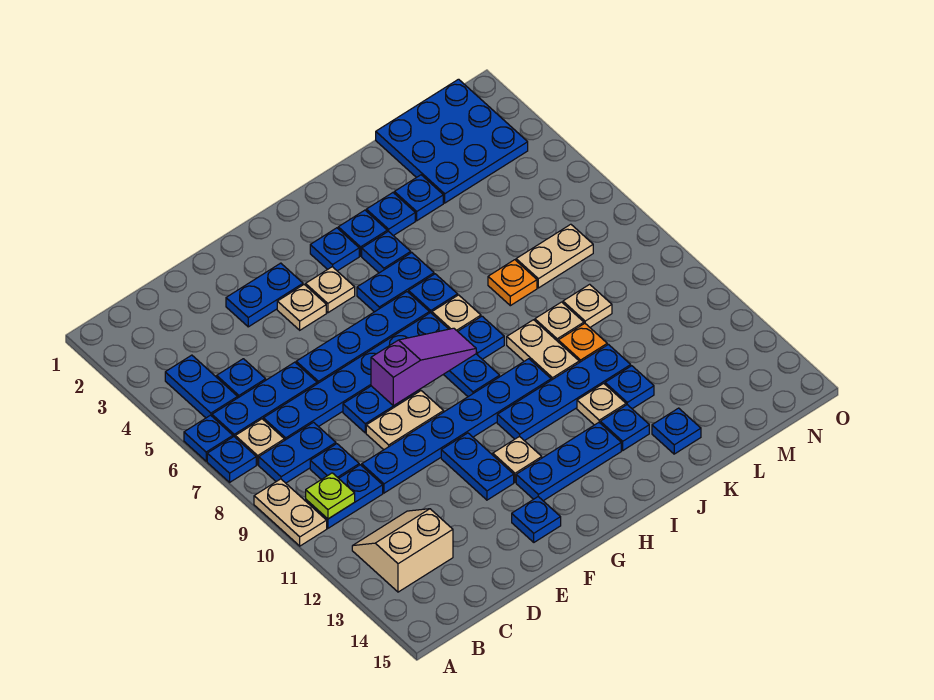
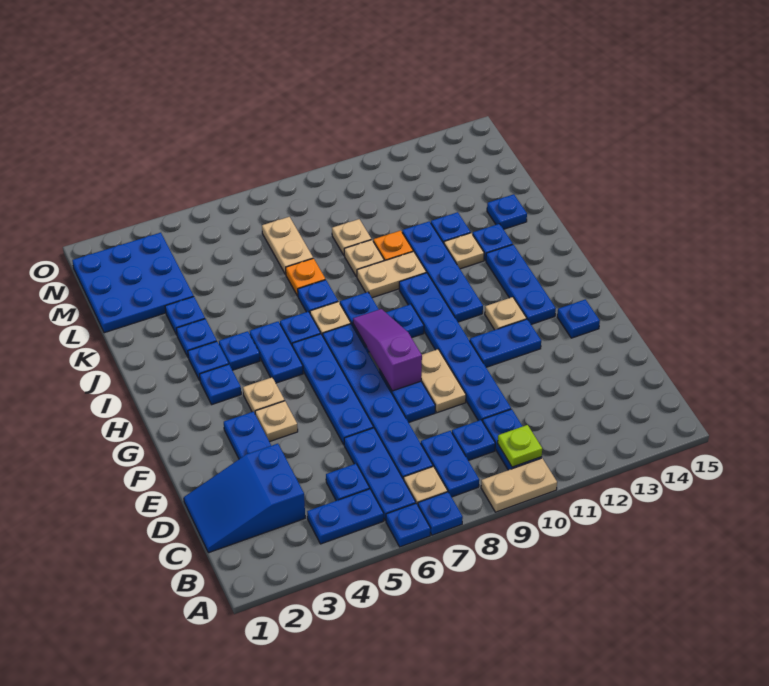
tan slope B12:C13 level 1 top 13 -> none
none -> blue slope C1:D3 level 1 top 3
none -> blue plate J7 level 1

